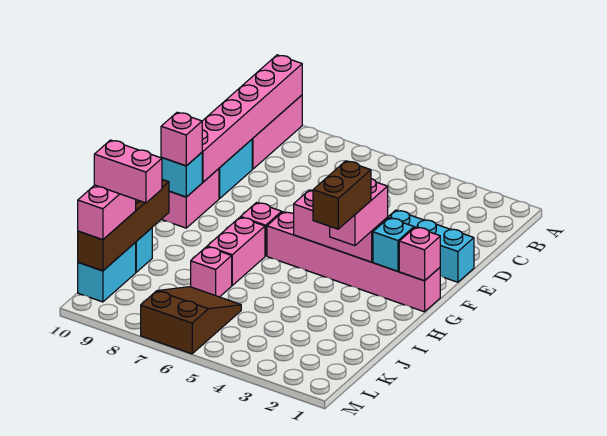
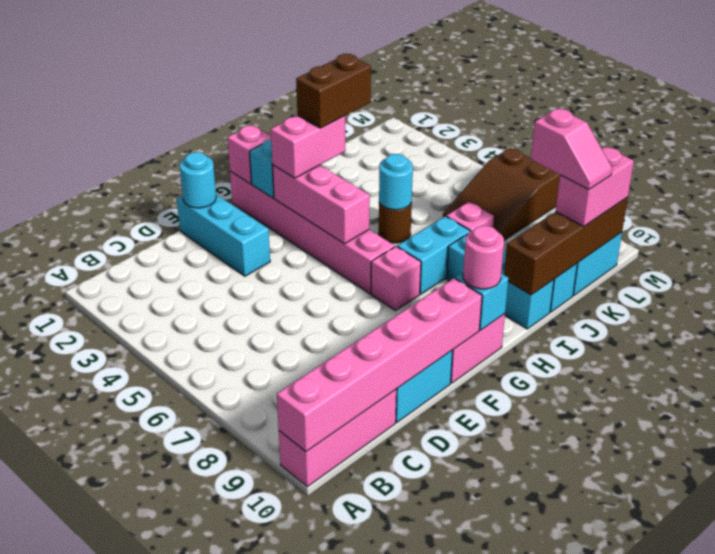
none -> cyan round brick E1 level 2
pink brick G10 level 3 -> pink round brick G10 level 3
pink brick H7:I7 level 1 -> cyan brick H7:I7 level 1
none -> brown round brick I5 level 1
none -> cyan round brick I5 level 2
none -> cyan brick I8:I10 level 1
pink brick K9:K10 level 4 -> pink slope K9:K10 level 4 top 9

